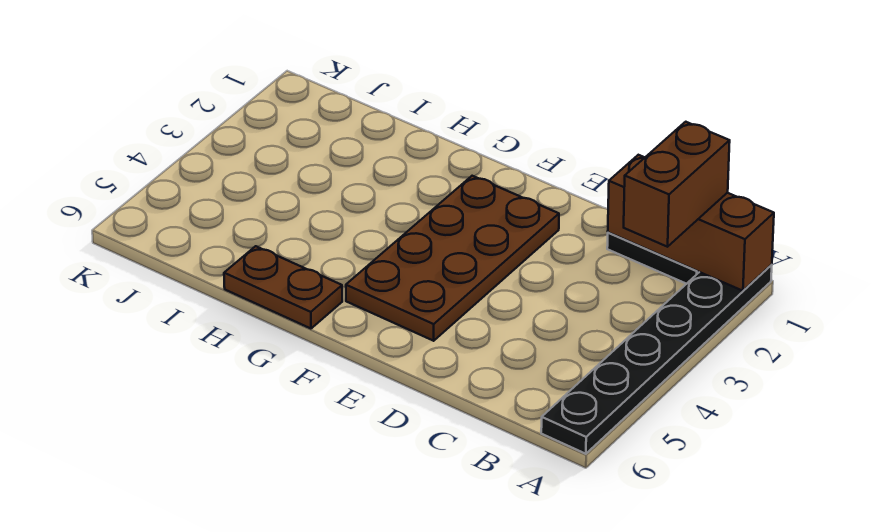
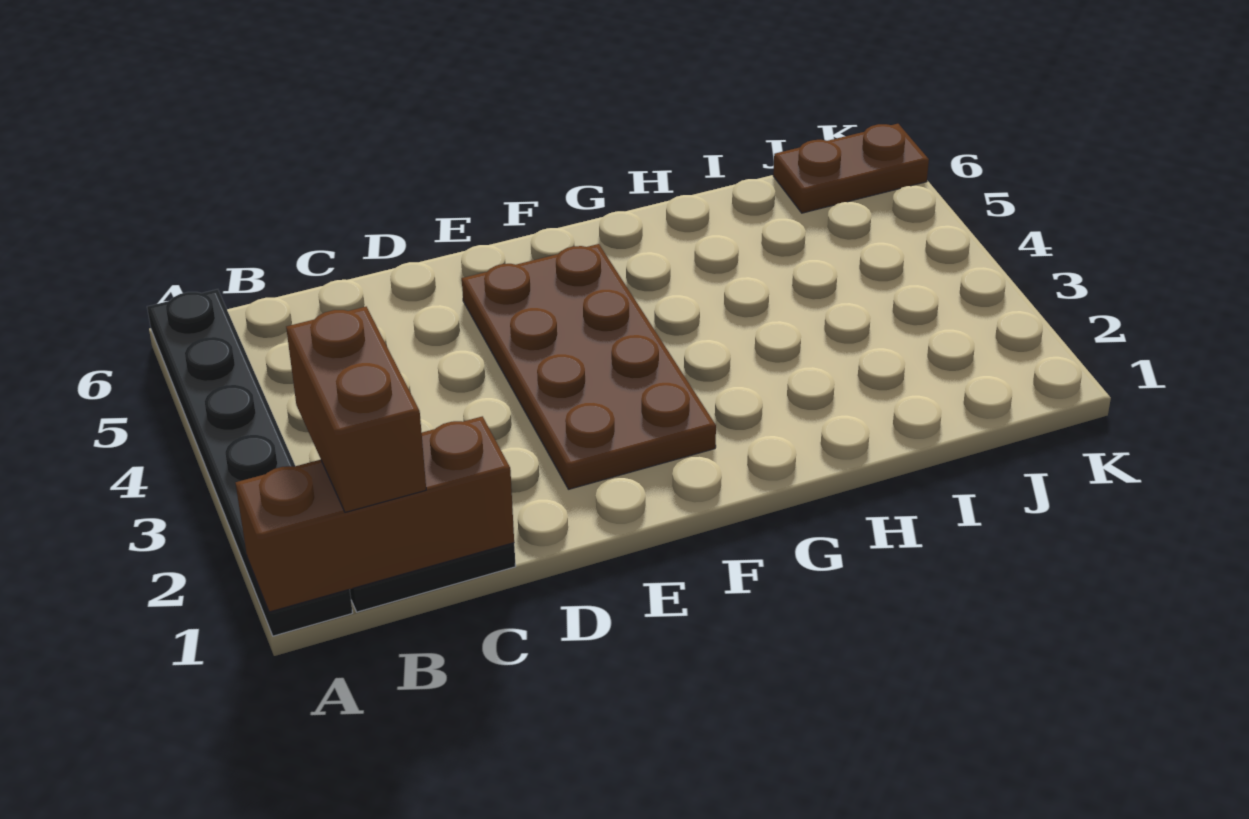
brown plate G6:H6 level 1 -> brown plate J6:K6 level 1

